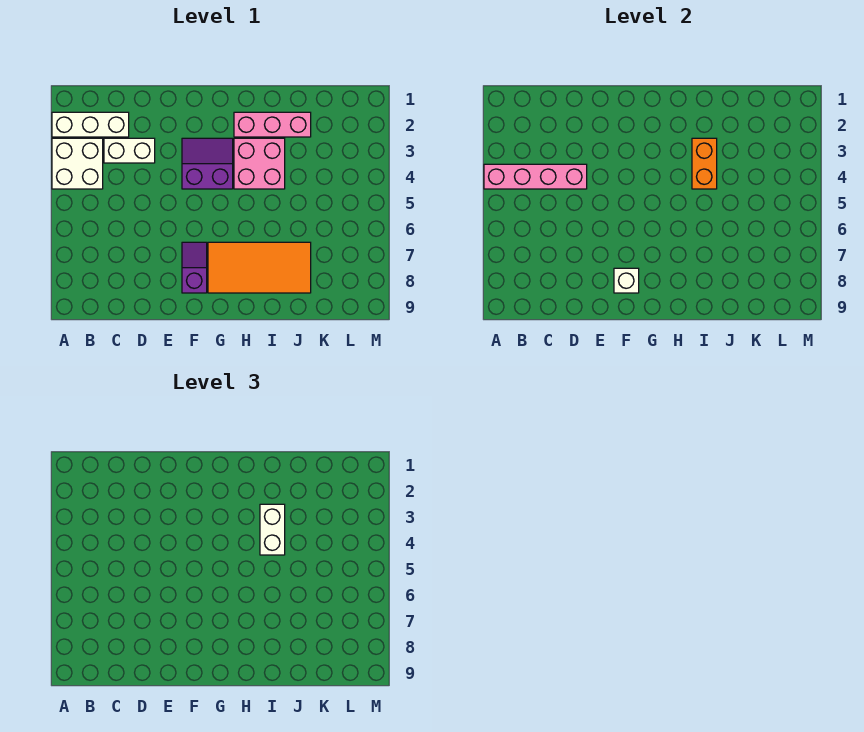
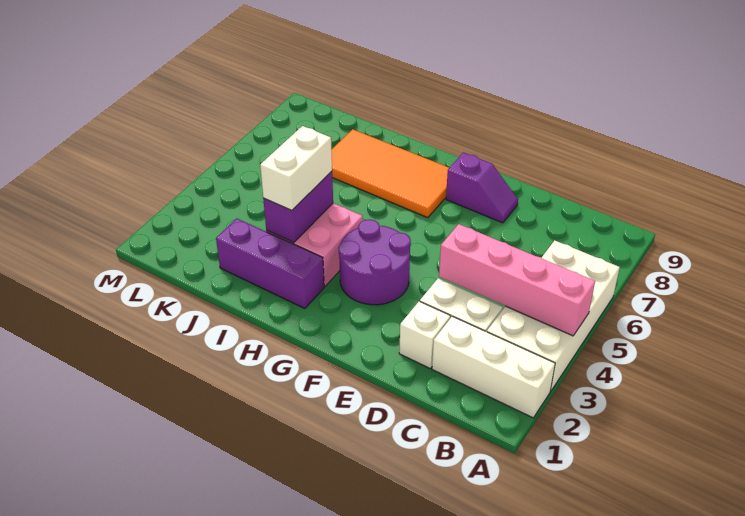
white brick A3:B4 level 1 -> white brick A3:B6 level 1
purple slope F3:G4 level 1 top 4 -> purple round brick F3:G4 level 1
purple slope F7:F8 level 1 top 8 -> purple slope E8:F8 level 1 top F
white brick F8 level 2 -> white brick D2 level 1
pink brick H2:J2 level 1 -> purple brick H2:J2 level 1
orange brick I3:I4 level 2 -> purple brick I3:I4 level 2

